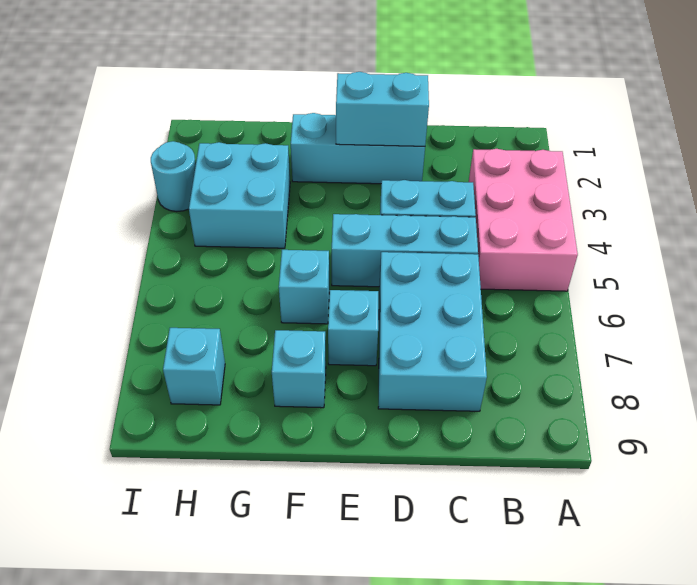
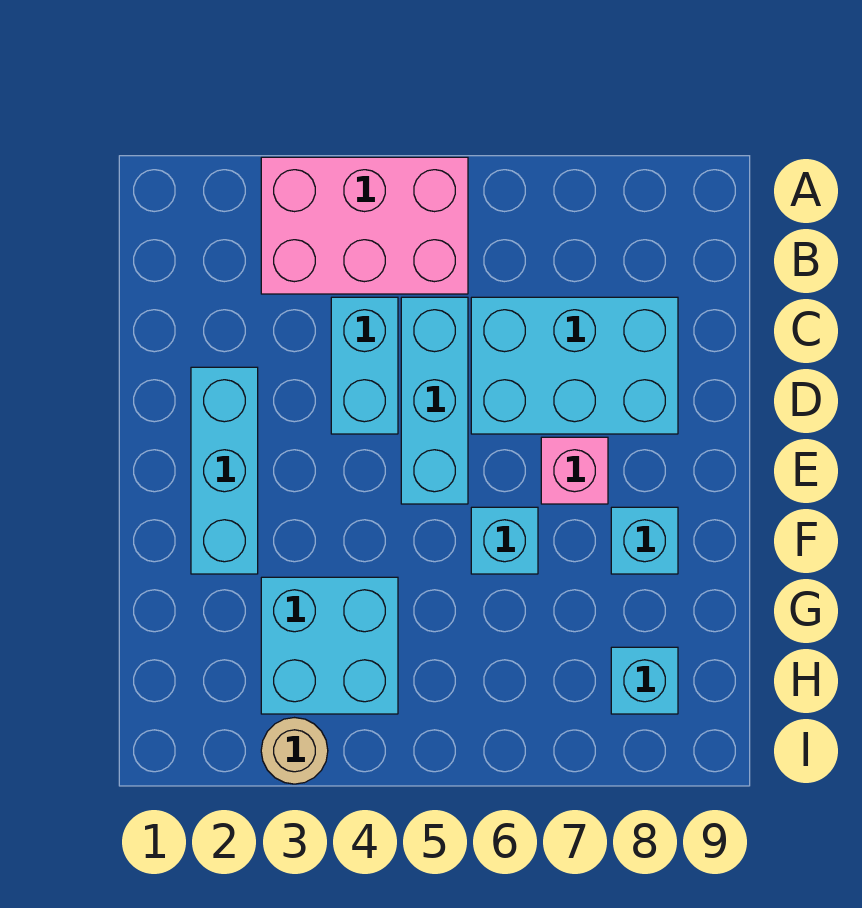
cyan brick D2:E2 level 2 -> none
cyan brick E7 level 1 -> pink brick E7 level 1
cyan round brick I3 level 1 -> tan round brick I3 level 1

